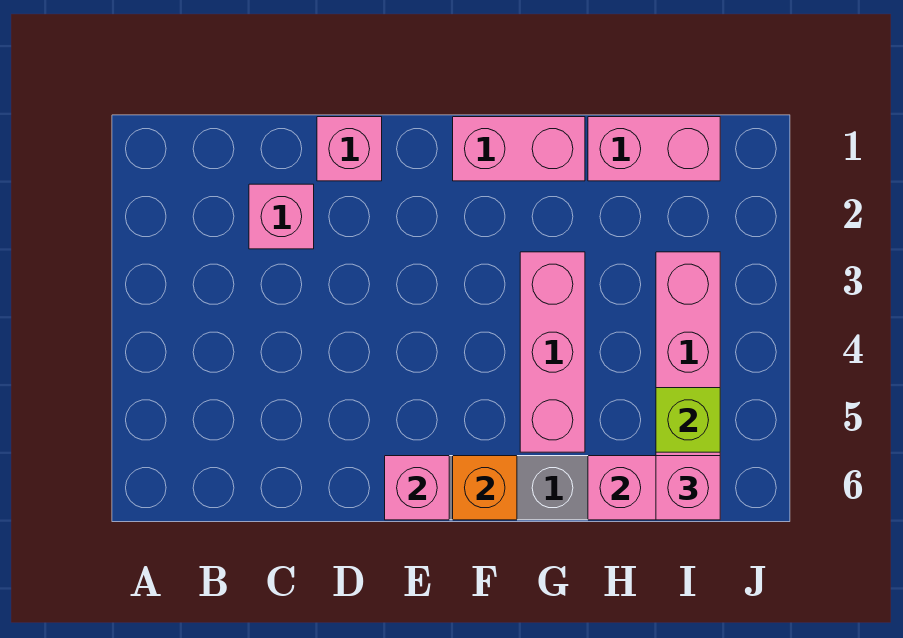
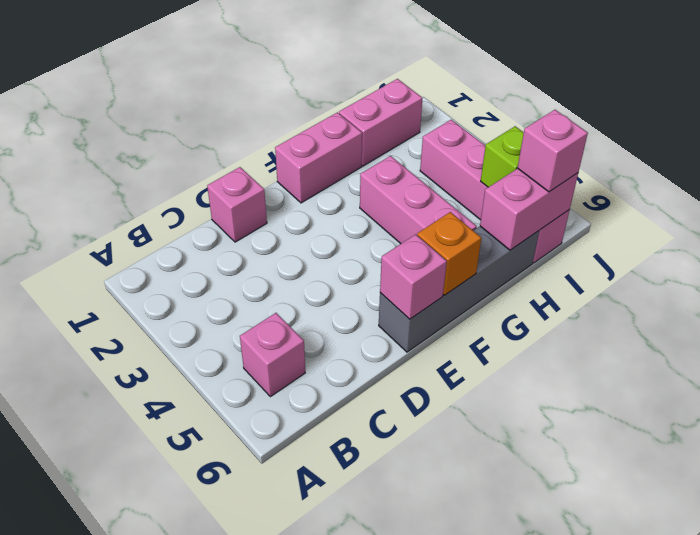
pink brick C2 level 1 -> pink brick B5 level 1

